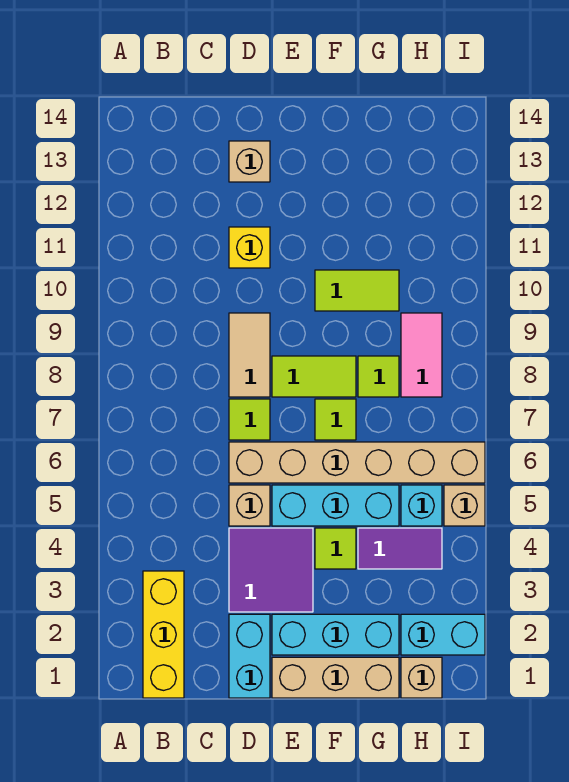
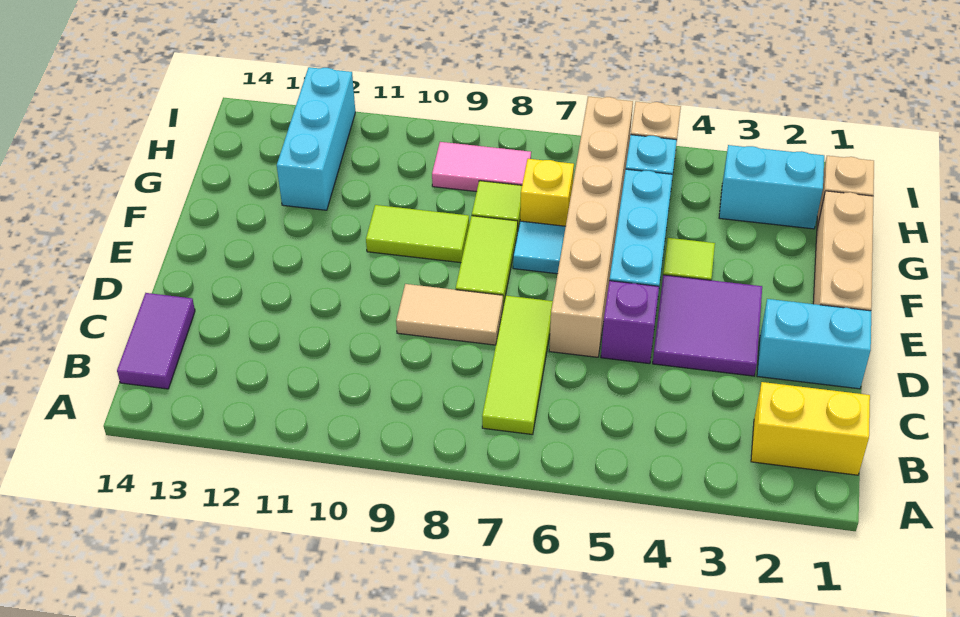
yellow brick B1:B3 level 1 -> yellow brick B1:B2 level 1
tan brick D5 level 1 -> purple brick D5 level 1
lime tile D7 level 1 -> lime tile B7:D7 level 1
yellow brick D11 level 1 -> yellow brick G7 level 1
tan brick D13 level 1 -> none
cyan brick E2:G2 level 1 -> cyan brick G12:I12 level 1
lime tile F7 level 1 -> cyan tile F7 level 1
lime tile F10:G10 level 1 -> lime tile F9:F10 level 1
purple tile G4:H4 level 1 -> purple tile B14:C14 level 1
cyan brick H2:I2 level 1 -> cyan brick H2:H3 level 1

